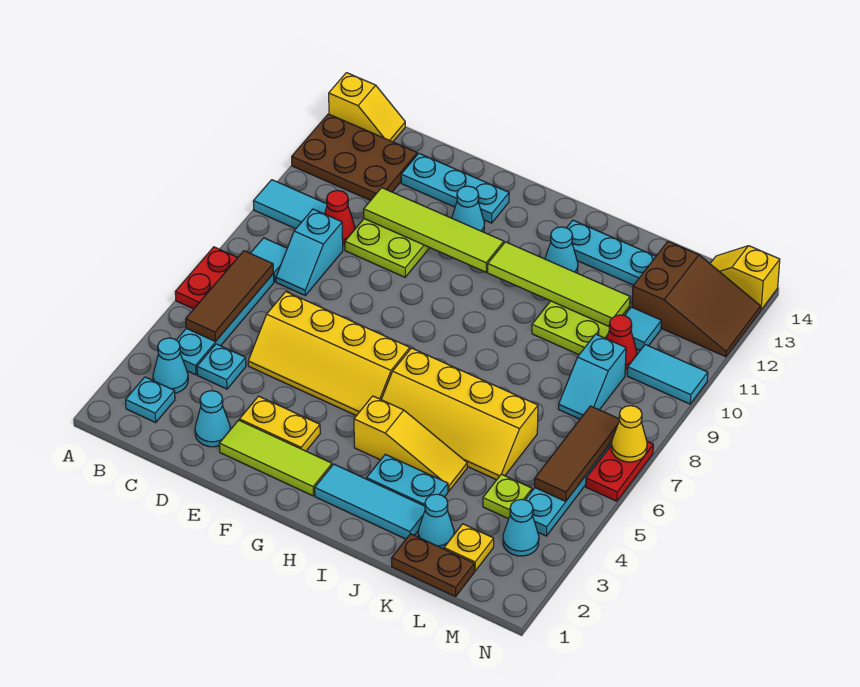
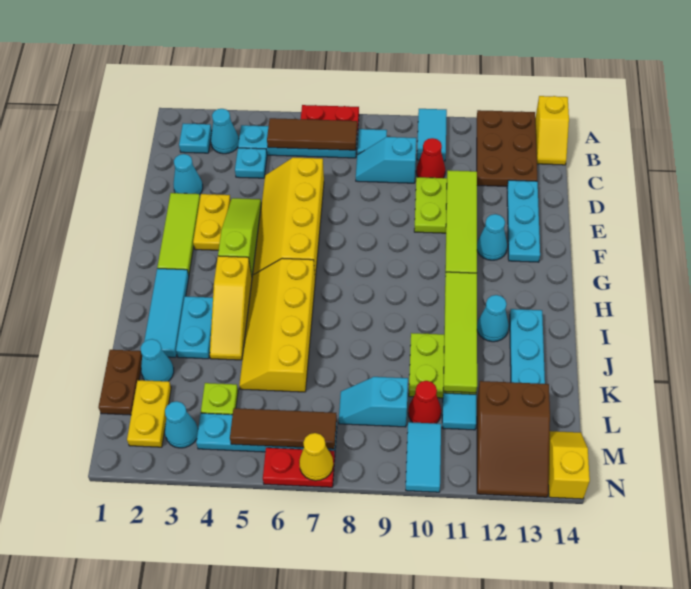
none -> lime slope E4:G4 level 1 top G
yellow plate L2 level 1 -> yellow plate L2:M2 level 1

